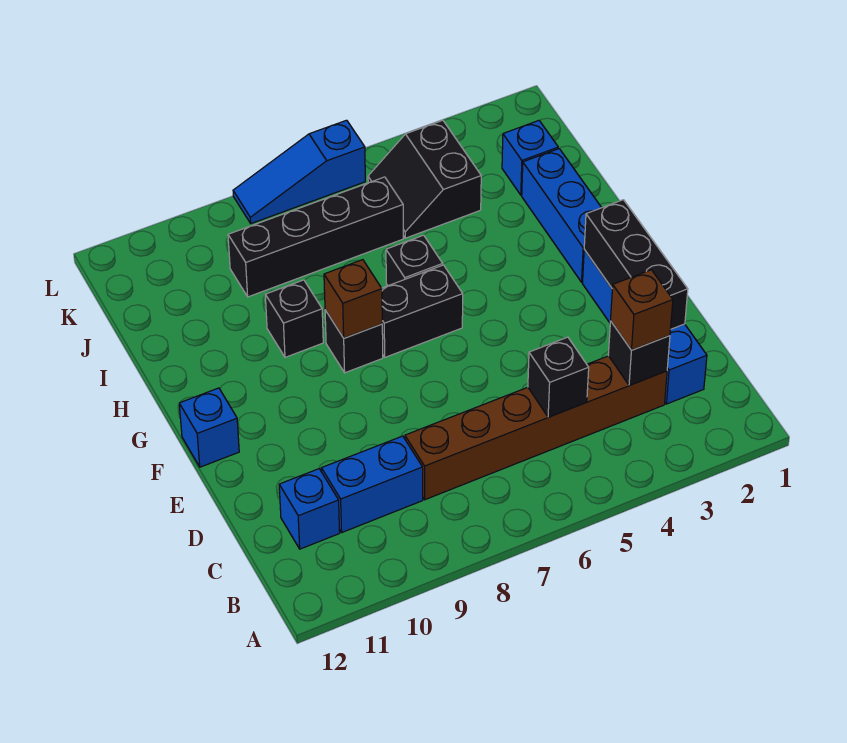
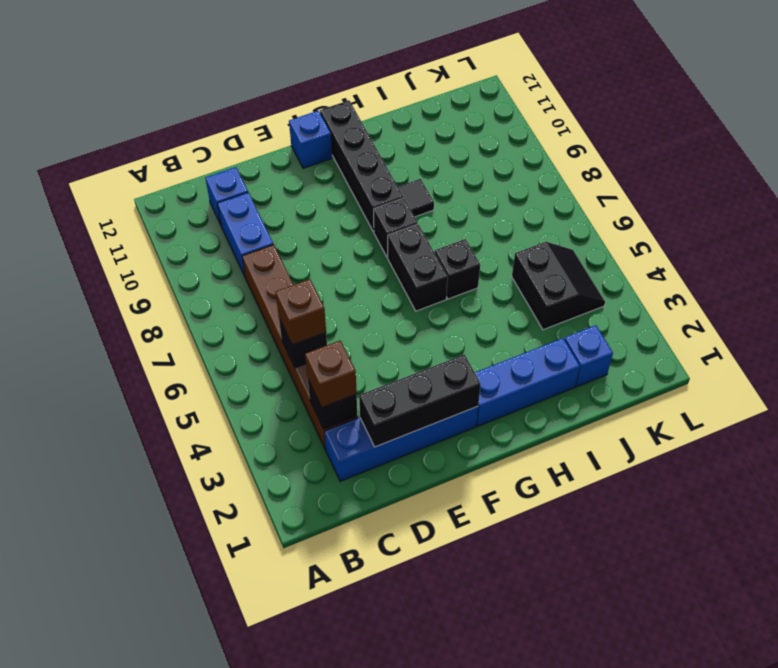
brown brick G8 level 2 -> brown brick C5 level 3
black brick H9 level 1 -> black tile H9 level 1
black slope J4:K5 level 1 top 4 -> black slope J4:K5 level 1 top J
black brick J6:J9 level 1 -> black brick G9:G12 level 1
blue slope L6:L8 level 1 top 6 -> none

